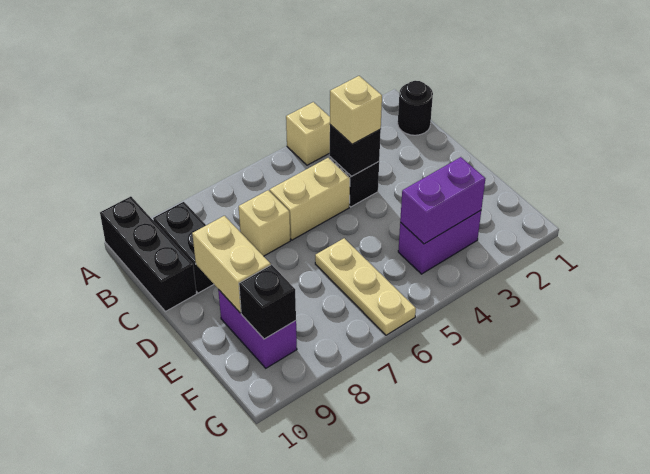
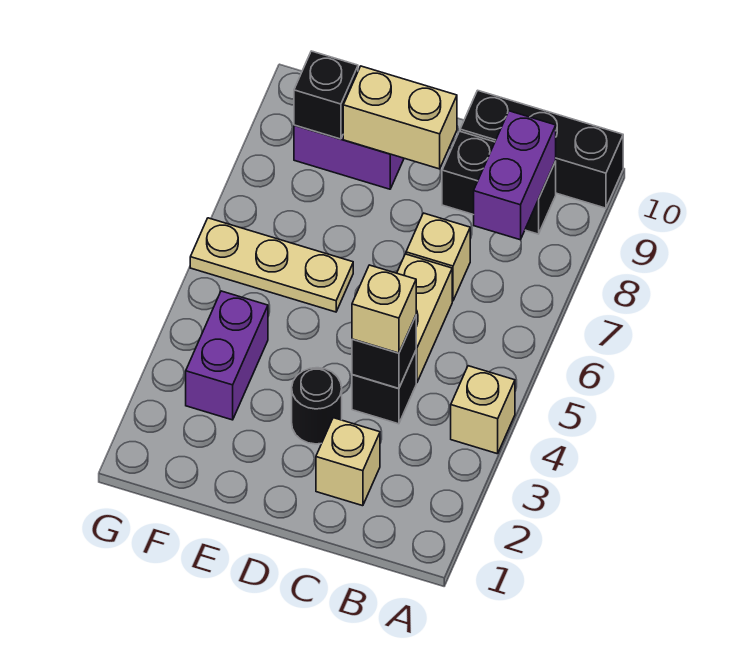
black round brick B1 level 1 -> black round brick D3 level 1
none -> tan brick C2 level 1
purple brick F3:F4 level 2 -> purple brick B8:B9 level 2

